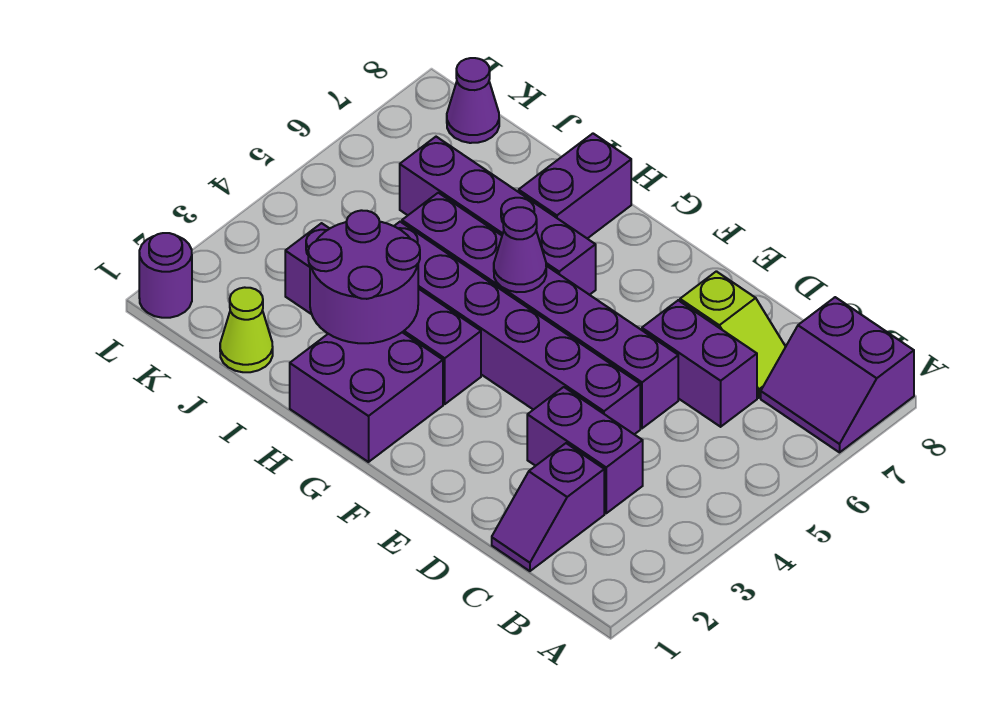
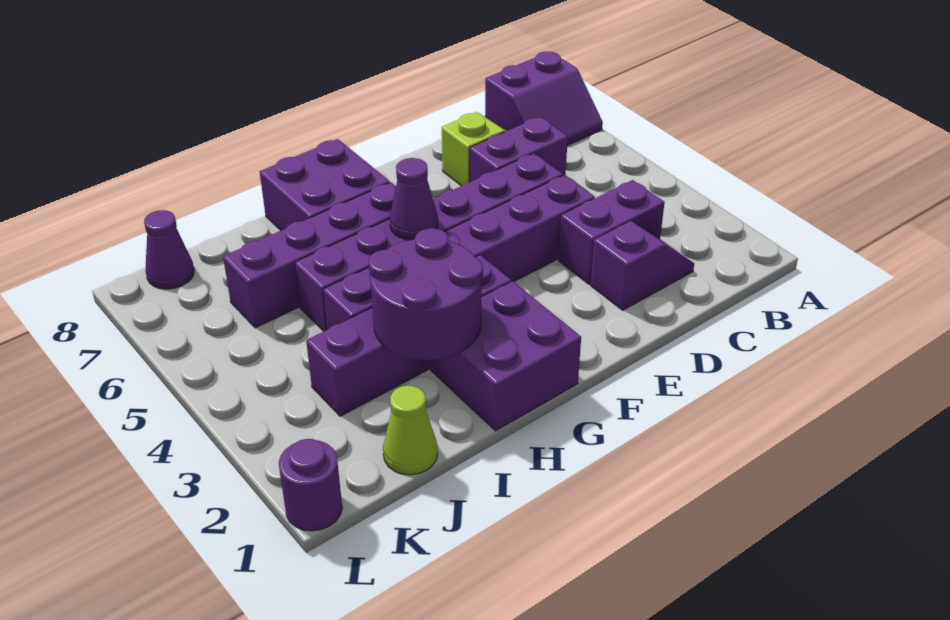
purple slope C1:C2 level 1 top 2 -> purple slope C2:D2 level 1 top D
purple brick H7:H8 level 1 -> purple brick G7:H8 level 1

